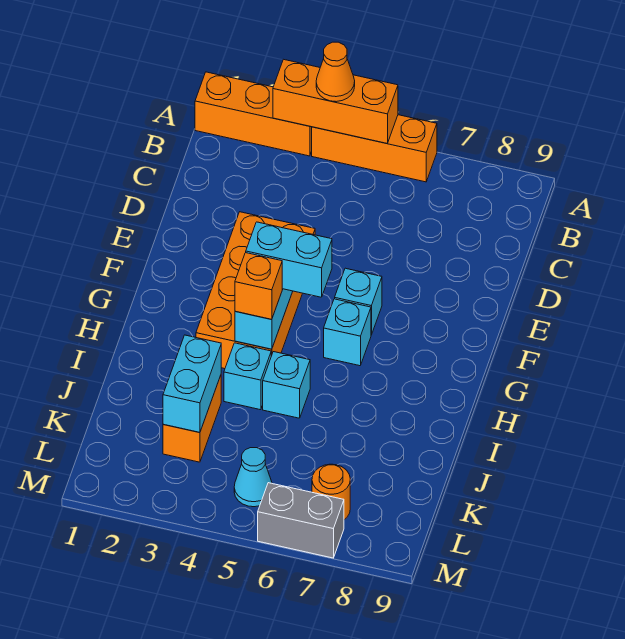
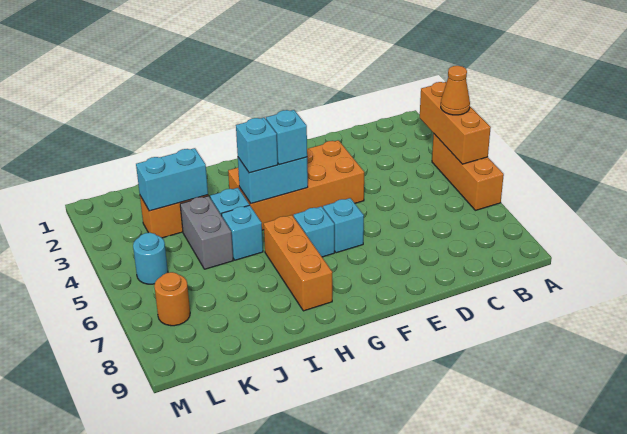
orange brick A1:A3 level 1 -> orange brick H6:H8 level 1
cyan brick G4:G5 level 3 -> cyan brick G4 level 3
orange brick H4 level 3 -> cyan brick H4 level 3
cyan cone L5 level 1 -> cyan round brick L5 level 1
grey brick M6:M7 level 1 -> grey brick J4:J5 level 1

